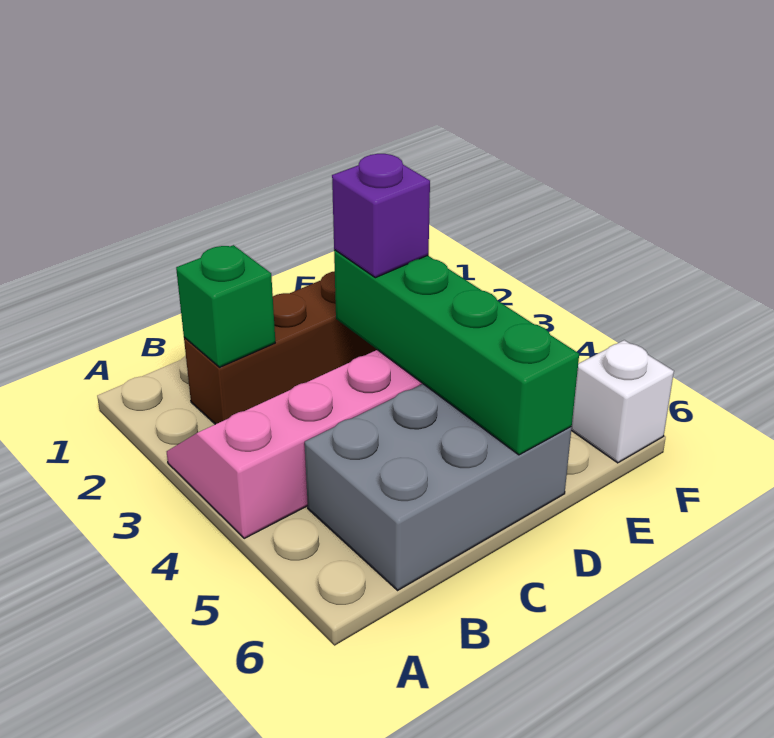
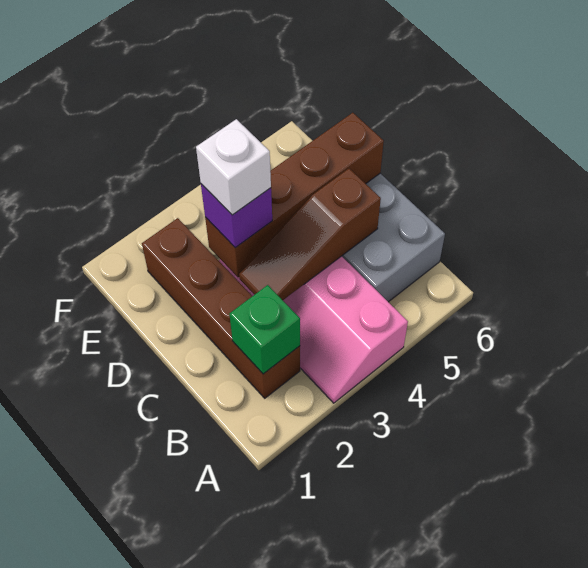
none -> brown slope C3:C5 level 2 top 5
green brick D3:D6 level 2 -> brown brick D3:D6 level 2
white brick F6 level 1 -> white brick D3 level 4

